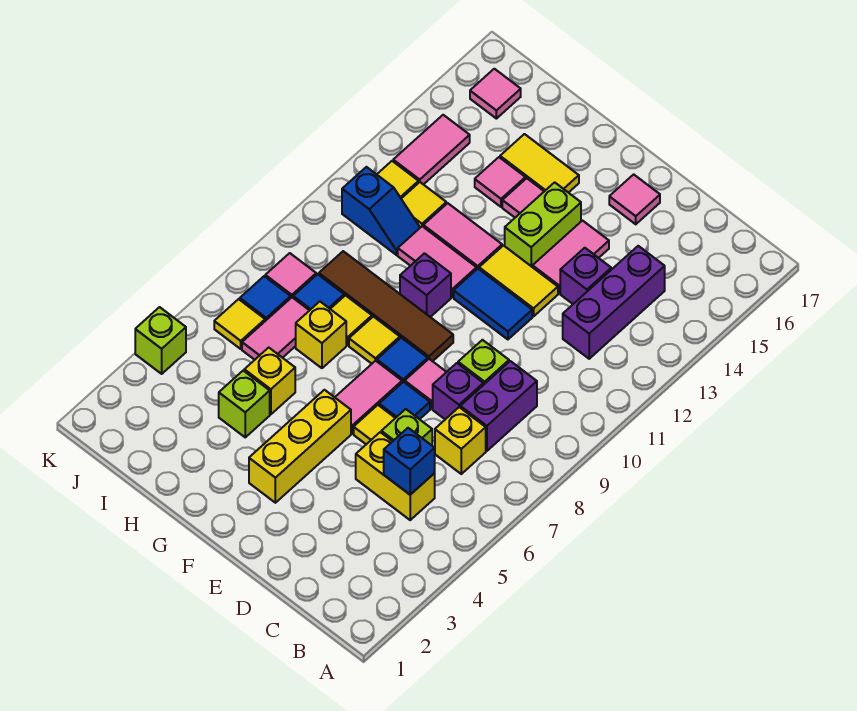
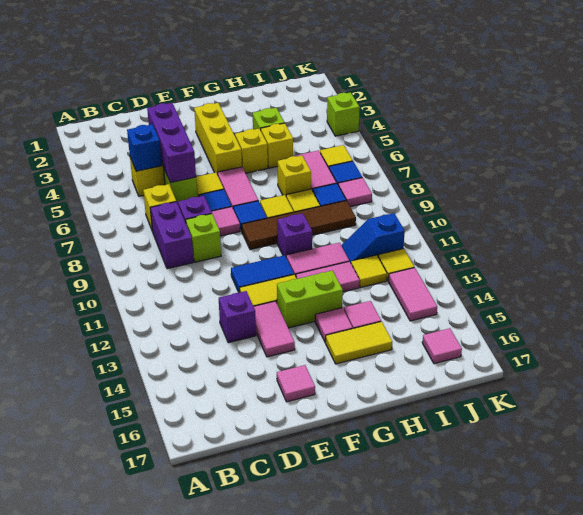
purple brick C12:C14 level 1 -> purple brick D4:D6 level 2
lime brick F13:F14 level 1 -> lime brick F13:G13 level 1
none -> yellow brick G5 level 1

